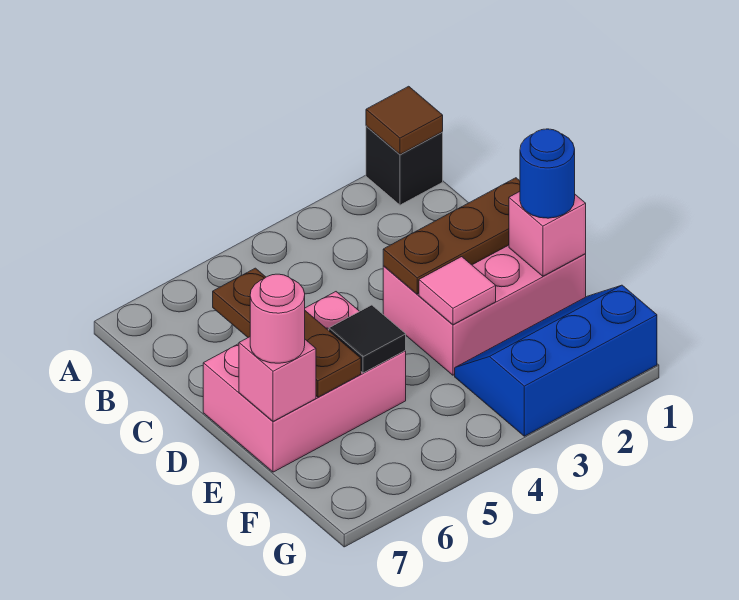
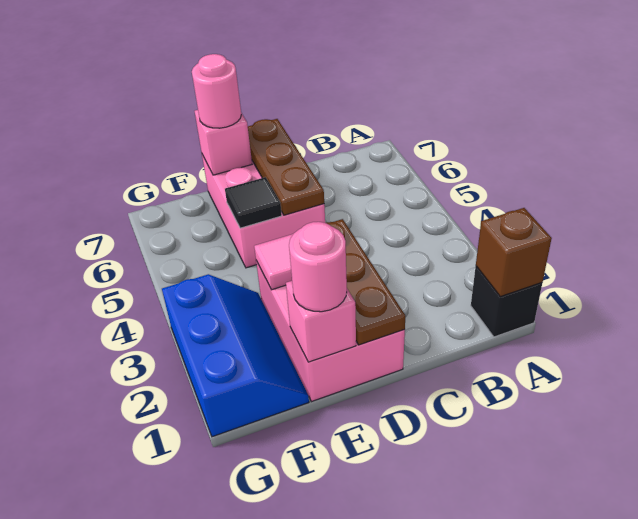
brown tile A1 level 2 -> brown brick A1 level 2
brown plate C6:E6 level 2 -> brown plate D5:D7 level 2
blue round brick E1 level 3 -> pink round brick E1 level 3

